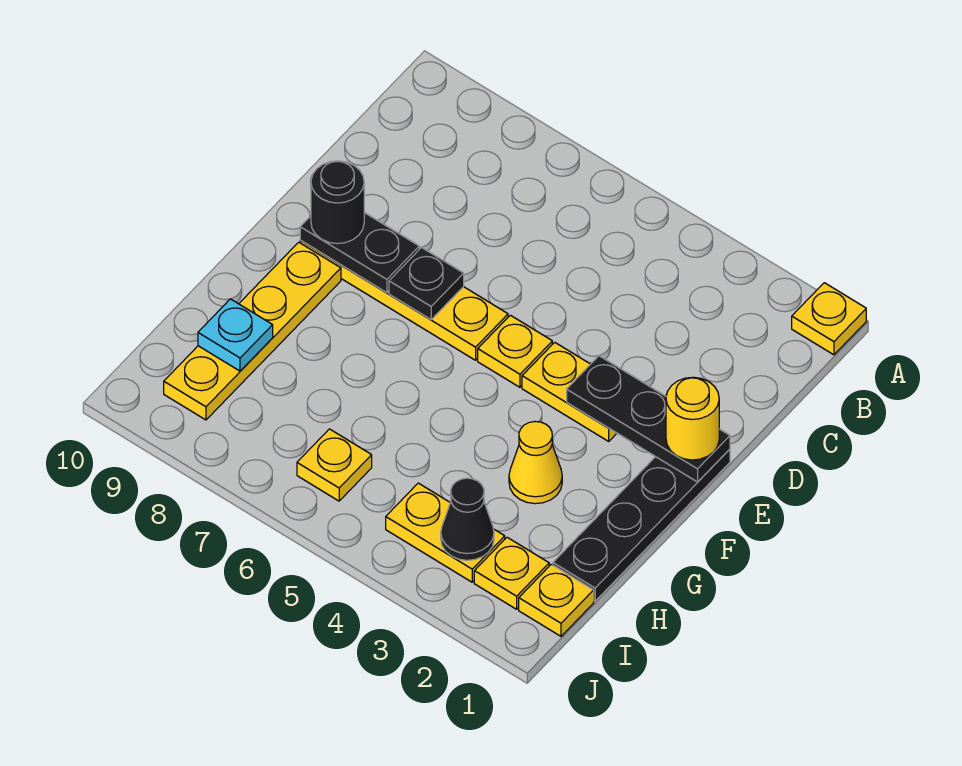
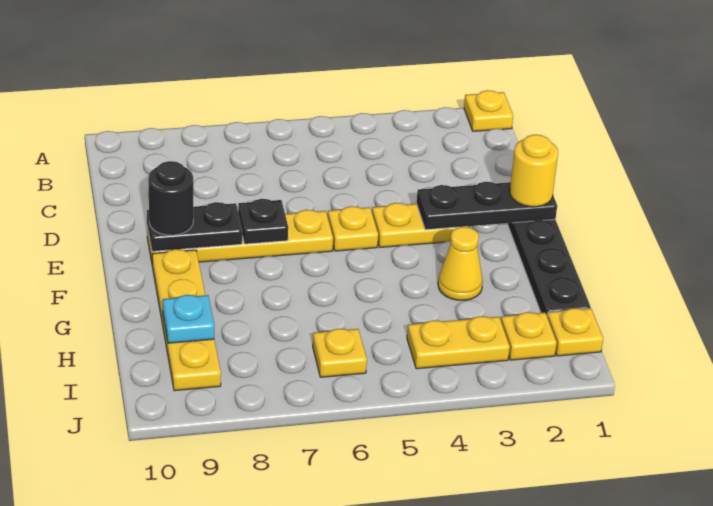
black cone I3 level 2 -> none

